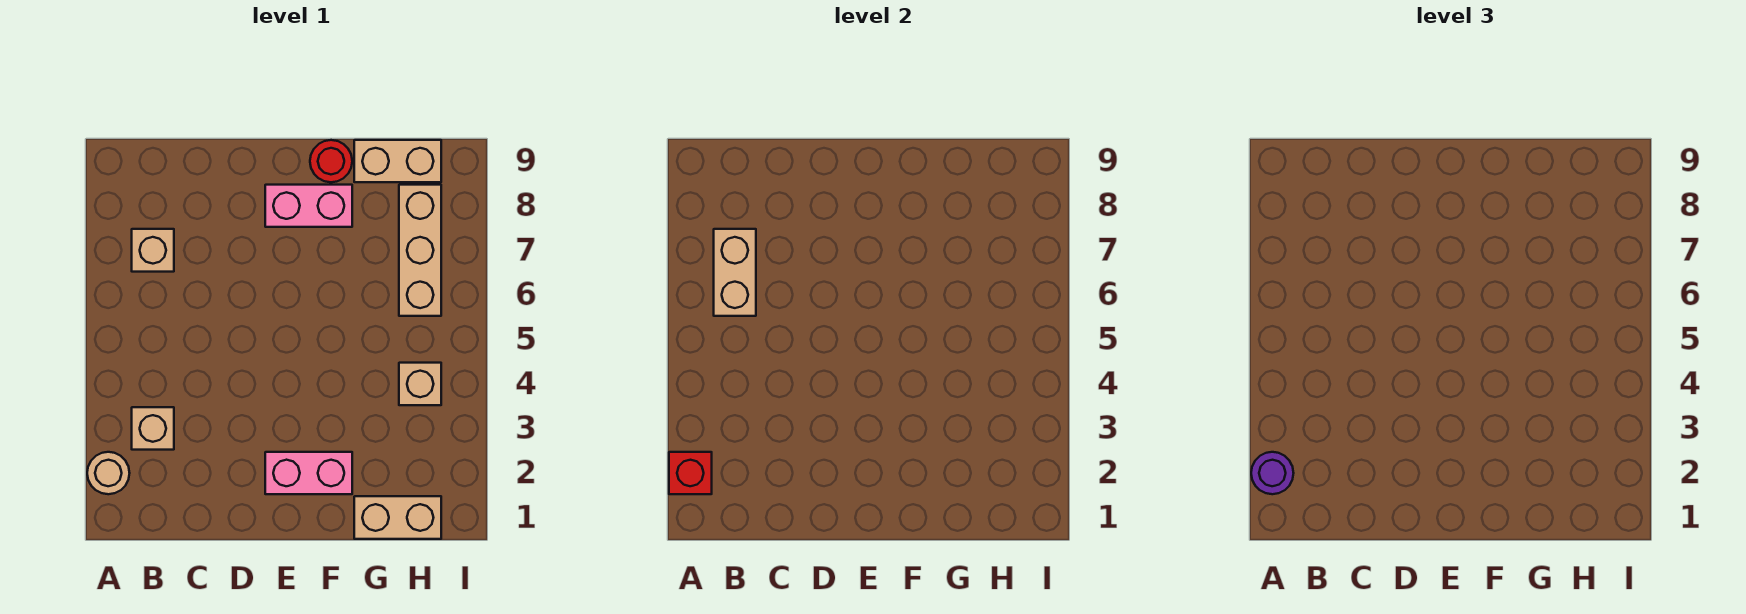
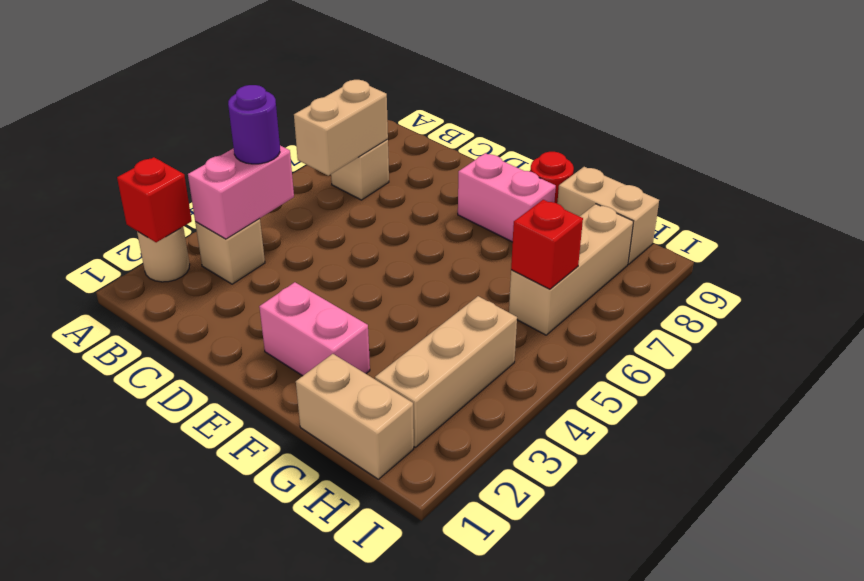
purple round brick A2 level 3 -> purple round brick B4 level 3
none -> pink brick B3:B4 level 2
tan brick H4 level 1 -> tan brick H2:H4 level 1
none -> red brick H6 level 2

